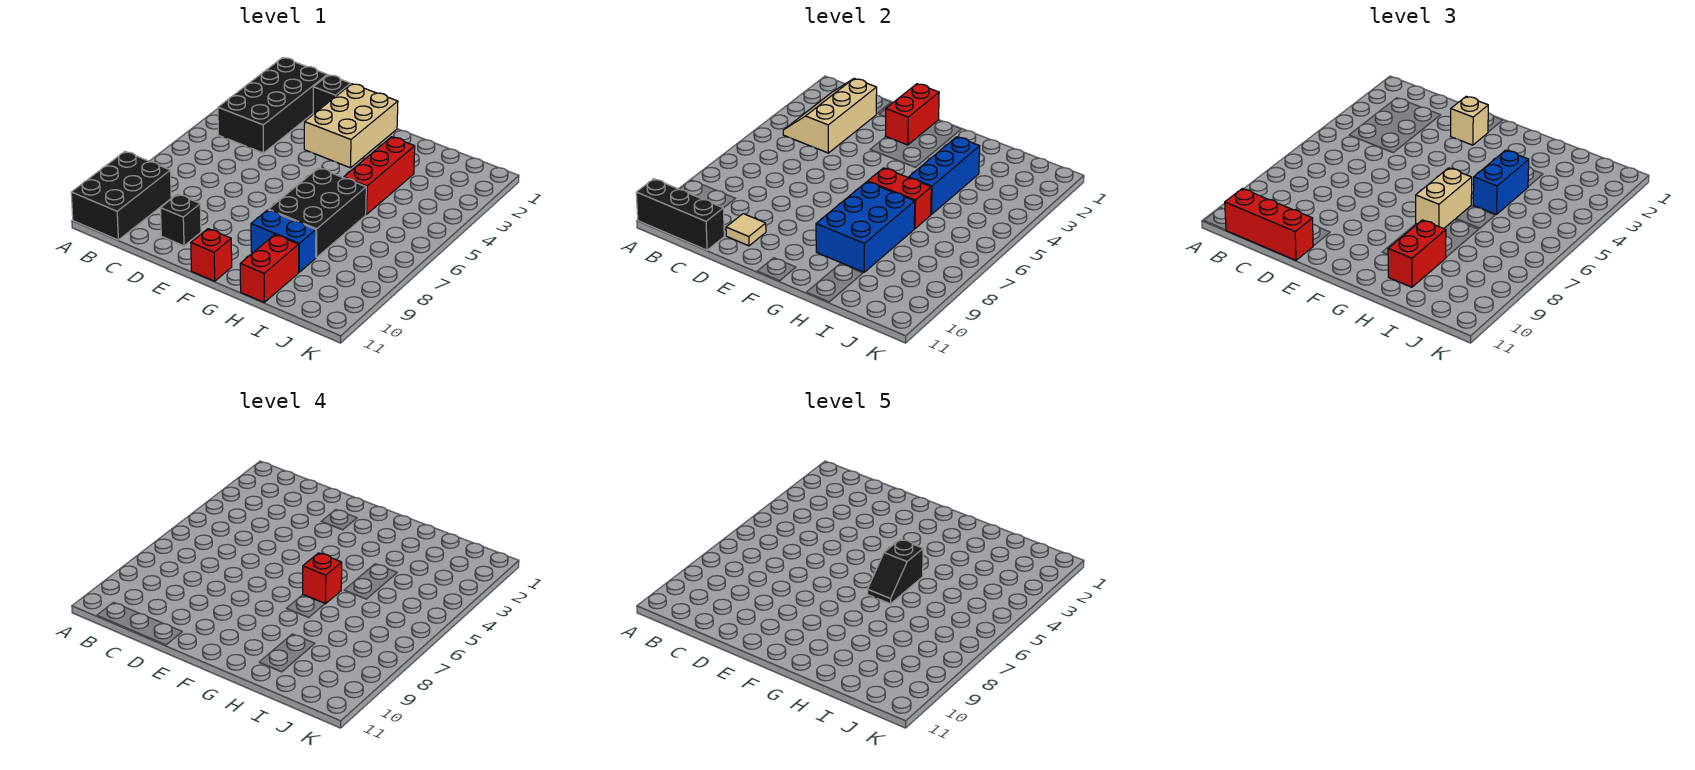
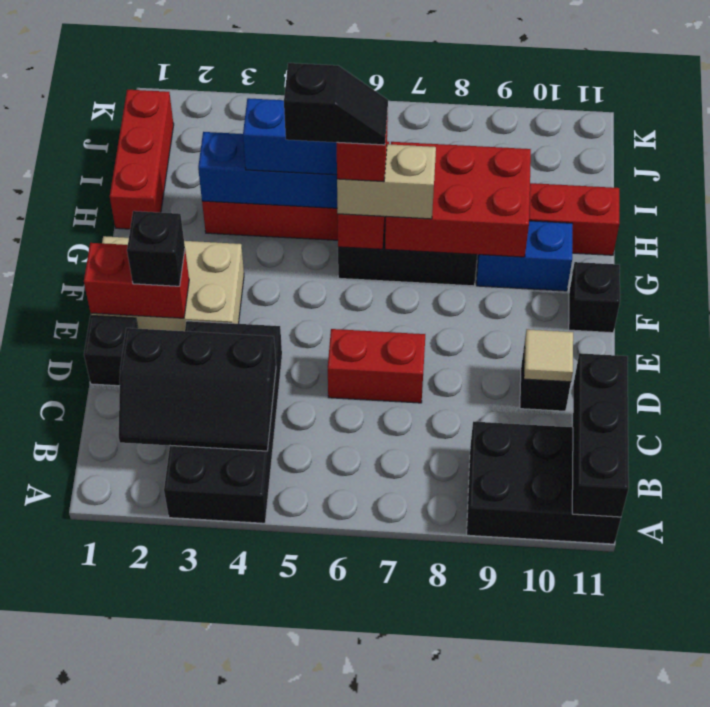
black brick B1:C4 level 1 -> black brick A3:D4 level 1
tan slope B2:C4 level 2 top C -> black slope B2:C4 level 2 top C
red brick B11:D11 level 3 -> red brick H1:J1 level 1
tan brick E2 level 3 -> black brick E2 level 3
red brick F11 level 1 -> black brick F11 level 1
blue brick G7:H9 level 2 -> red brick G7:H9 level 2
blue brick G9:H9 level 1 -> blue brick G9:G10 level 1
red brick H9:H10 level 3 -> red brick D6:D7 level 1

